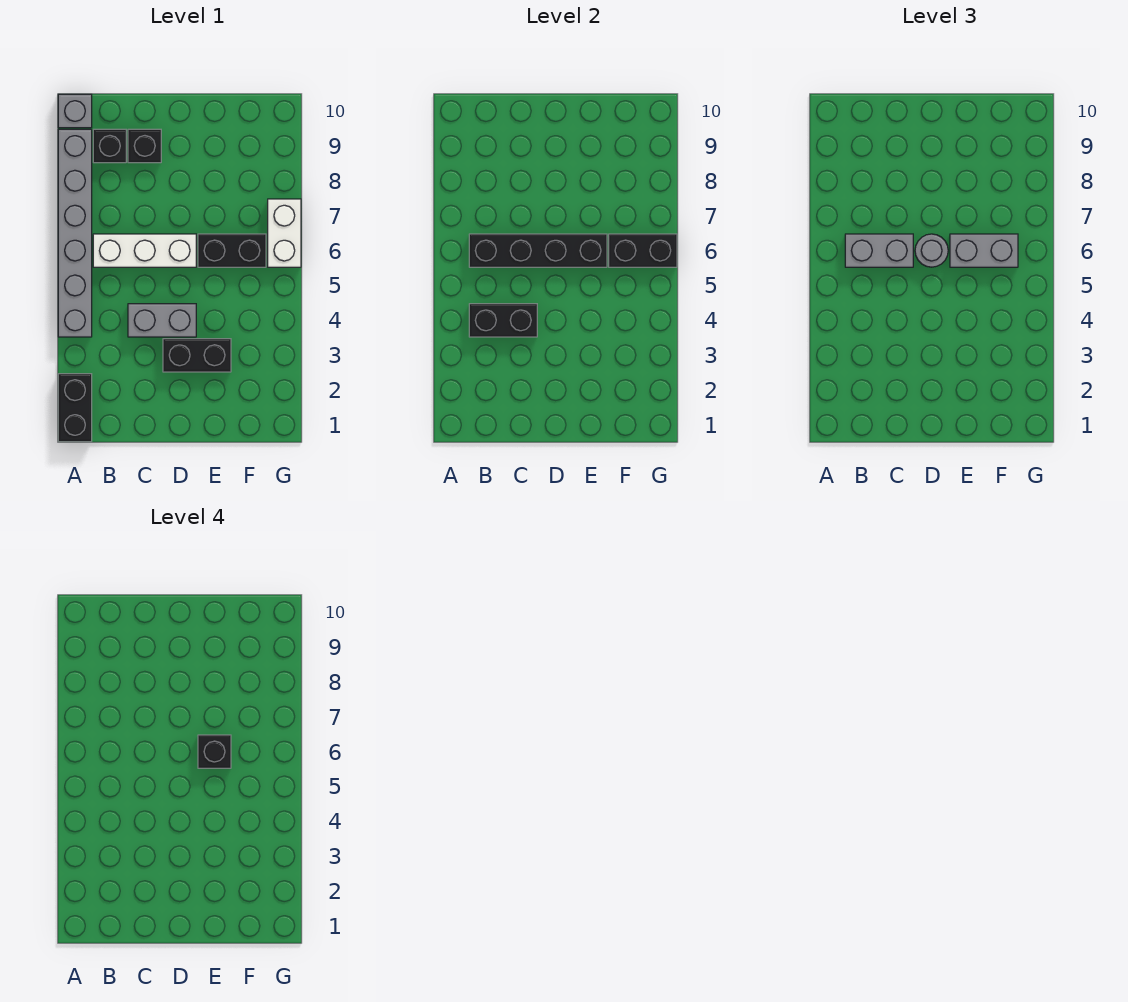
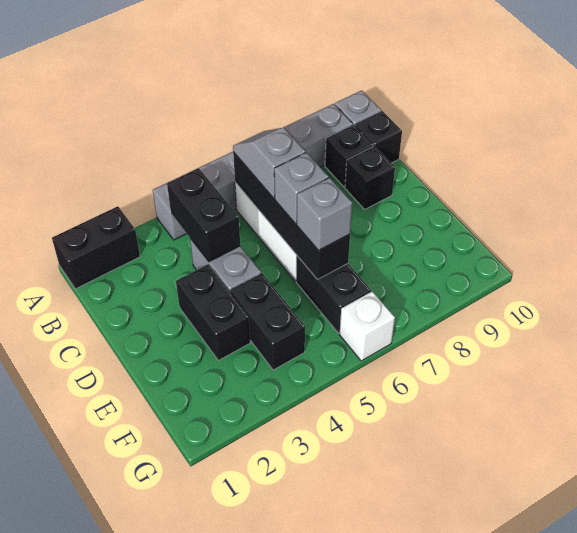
grey brick B6:C6 level 3 -> grey slope B6:C6 level 3 top C
grey round brick D6 level 3 -> grey brick D6 level 3
grey brick E6:F6 level 3 -> grey brick E6 level 3
black brick E6 level 4 -> black brick B10 level 1
black brick F6:G6 level 2 -> black brick E4:F4 level 1
white brick G6:G7 level 1 -> white brick G6 level 1

